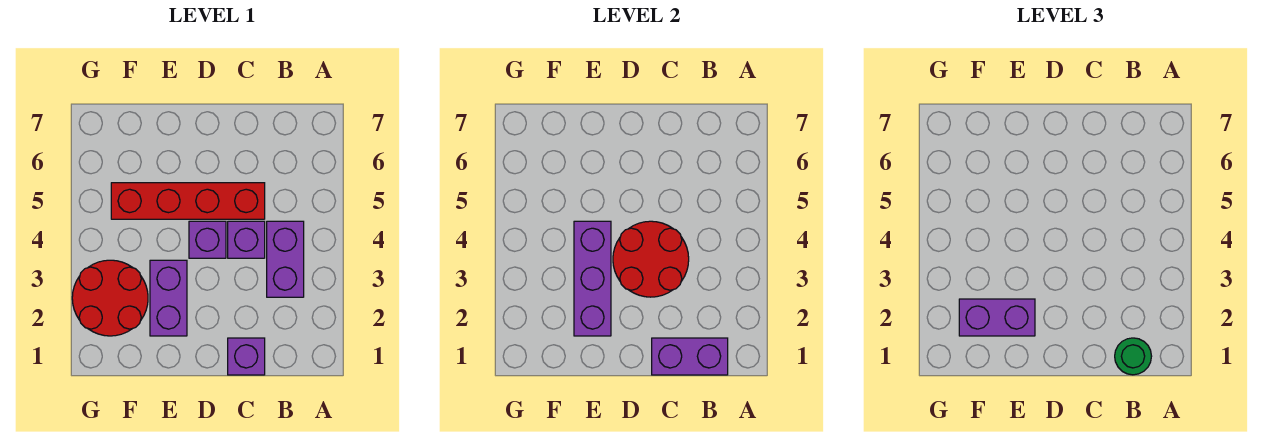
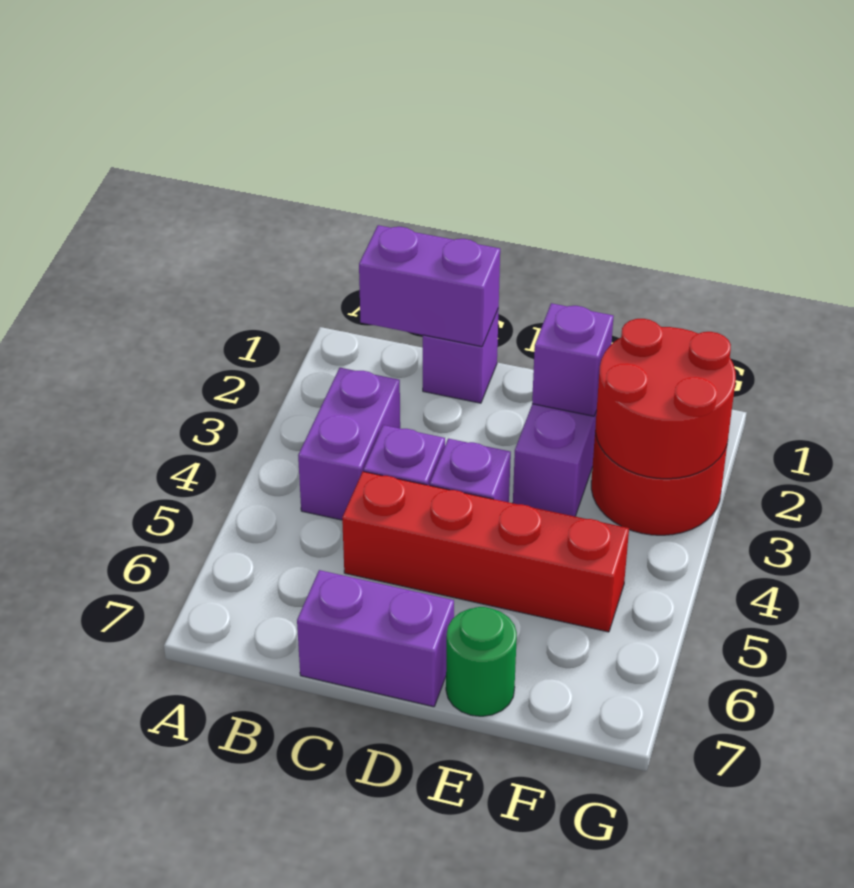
green round brick B1 level 3 -> green round brick E7 level 1
red round brick C3:D4 level 2 -> red round brick F2:G3 level 2
purple brick E2:E4 level 2 -> purple brick E2 level 2
purple brick E2:F2 level 3 -> purple brick C7:D7 level 1

